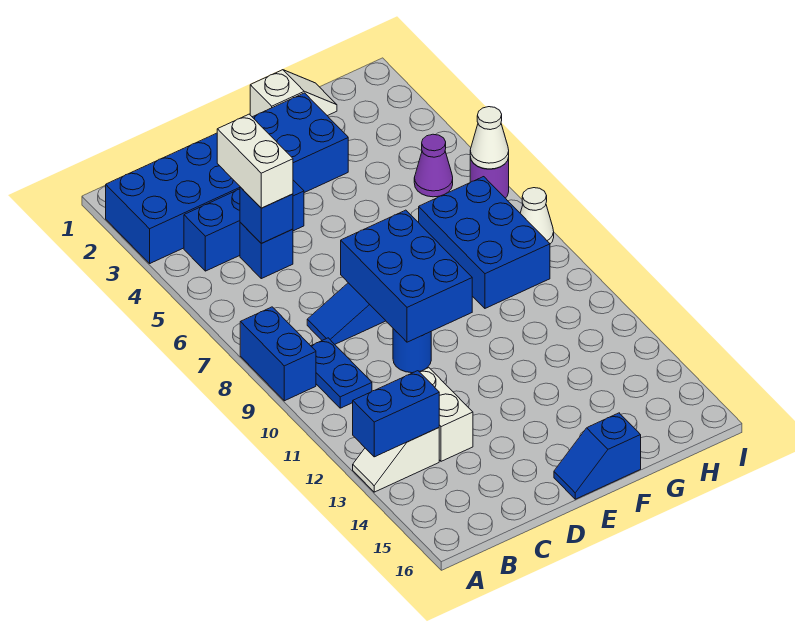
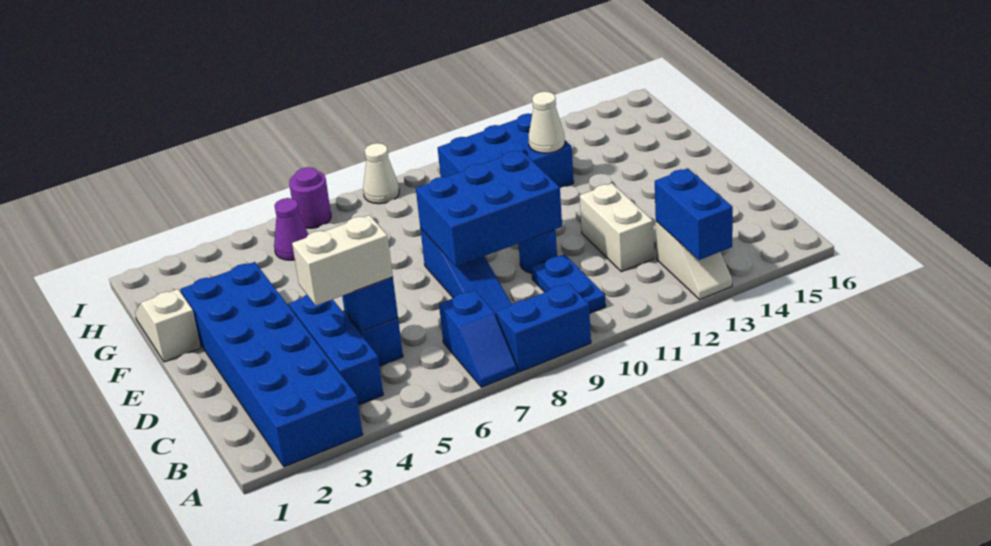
blue plate B9:B10 level 1 -> blue plate B10:C10 level 1
white brick C12:C13 level 1 -> white brick C12:D12 level 1
blue slope E16:F16 level 1 top F -> blue slope A7:B7 level 1 top B
blue brick G7:H9 level 1 -> blue brick G10:H12 level 1
white cone I6 level 2 -> white cone G12 level 2

